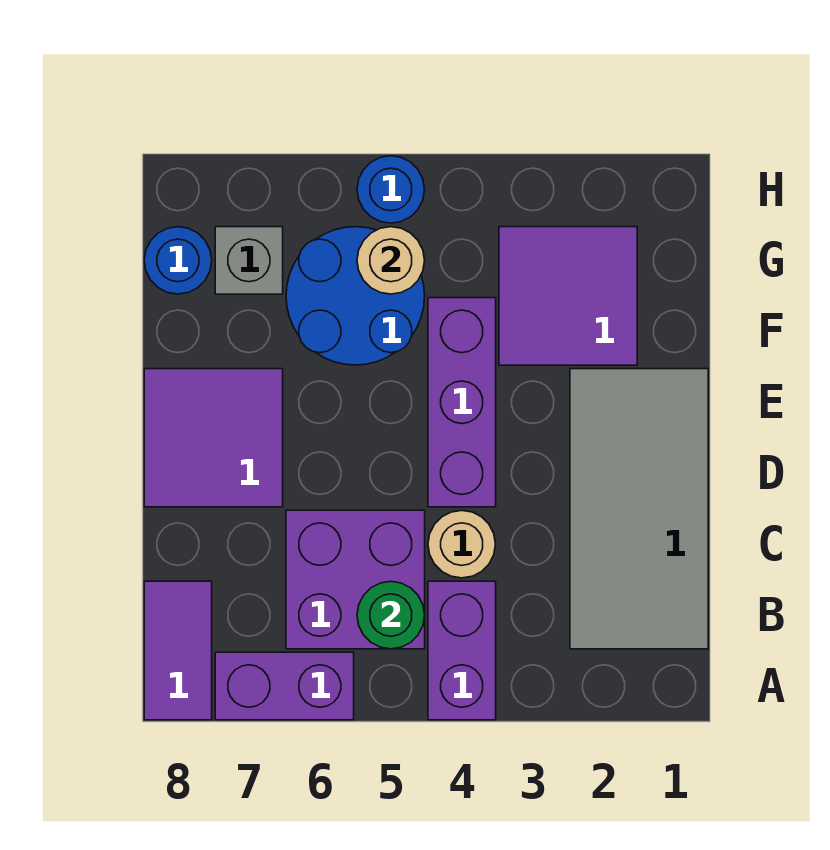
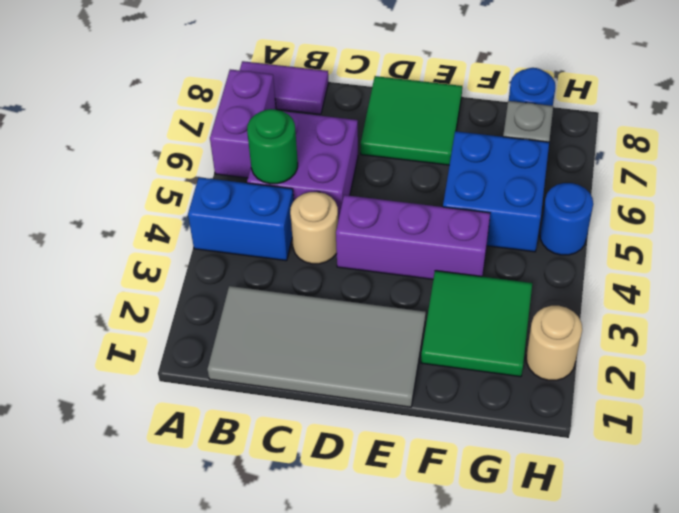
purple brick A4:B4 level 1 -> blue brick A4:B4 level 1
purple tile D7:E8 level 1 -> green tile D7:E8 level 1
purple tile F2:G3 level 1 -> green tile F2:G3 level 1
blue round brick F5:G6 level 1 -> blue brick F5:G6 level 1
tan round brick G5 level 2 -> tan round brick H2 level 1

